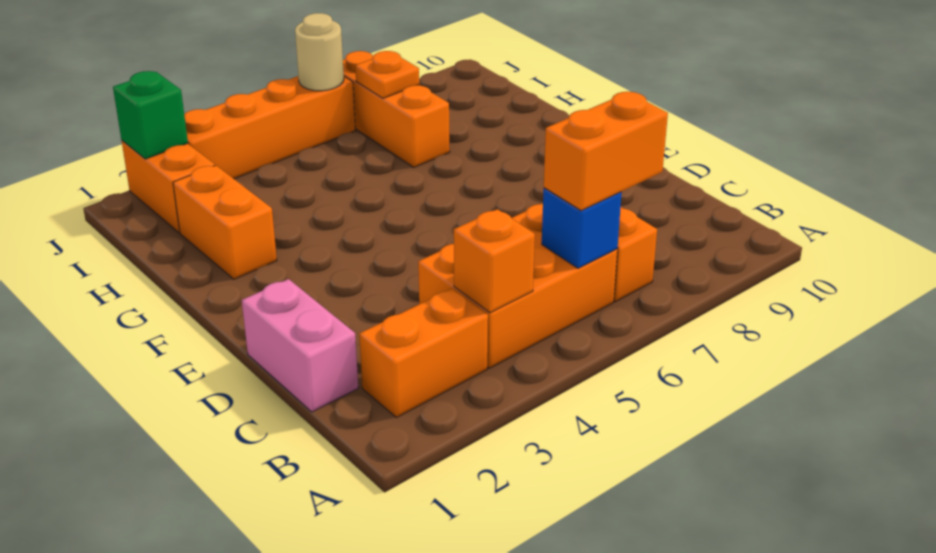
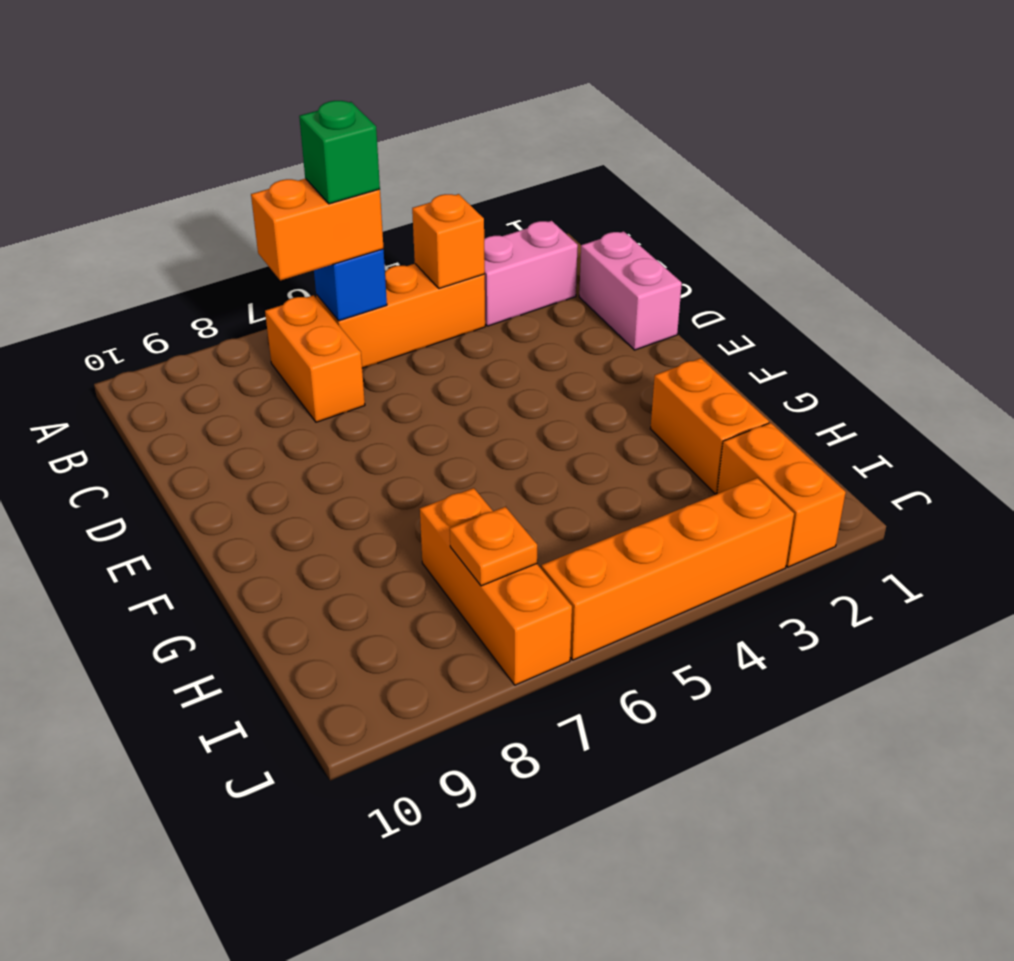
orange brick B2:B3 level 1 -> pink brick B2:B3 level 1
orange brick B4:C6 level 1 -> orange brick B4:B6 level 1
green brick J2 level 2 -> green brick B6 level 4
tan round brick J6 level 2 -> none

